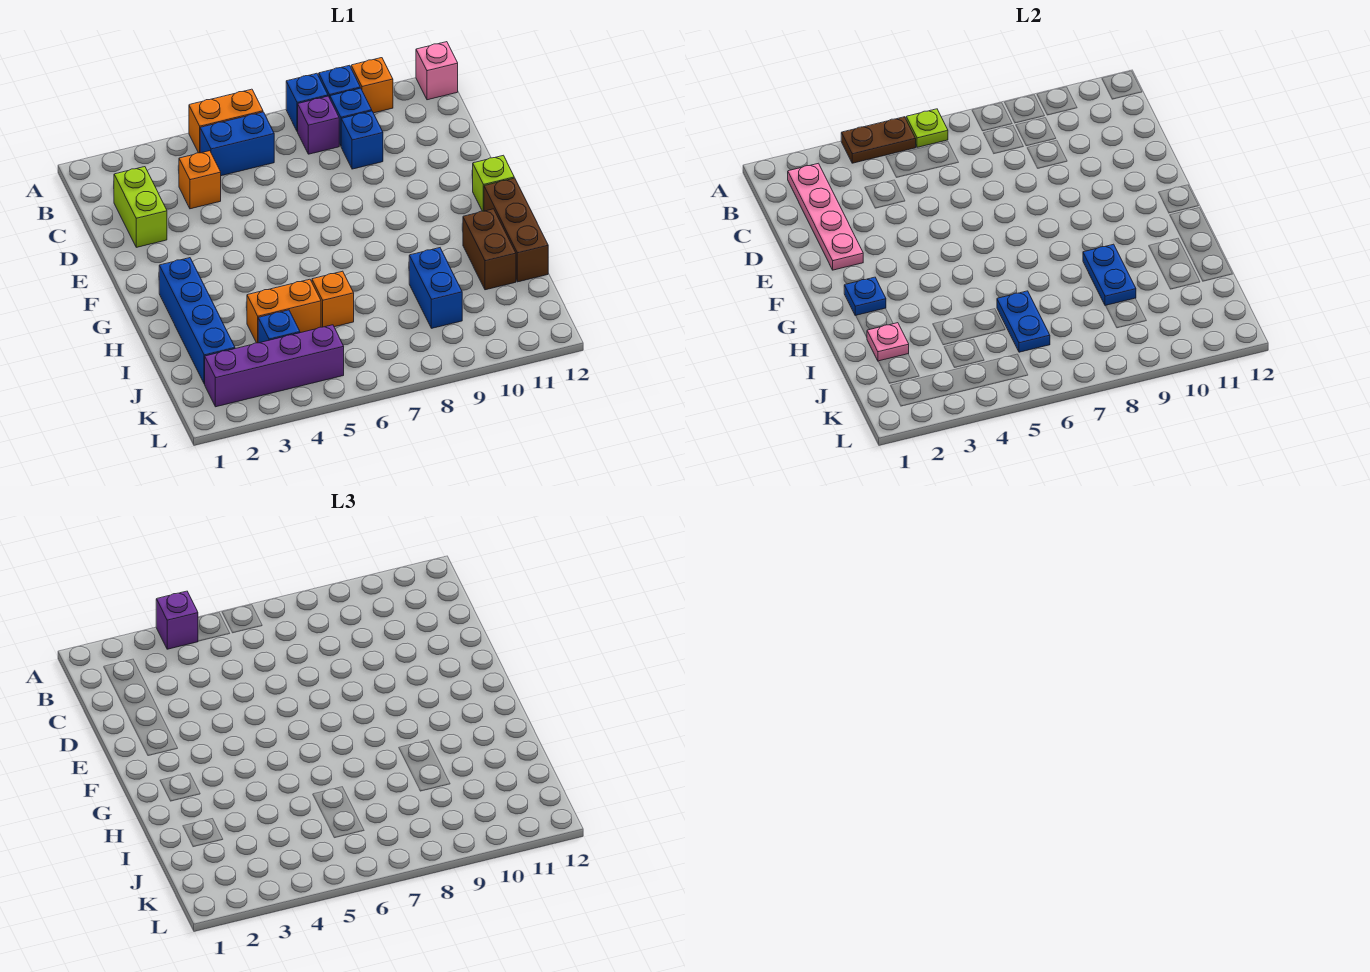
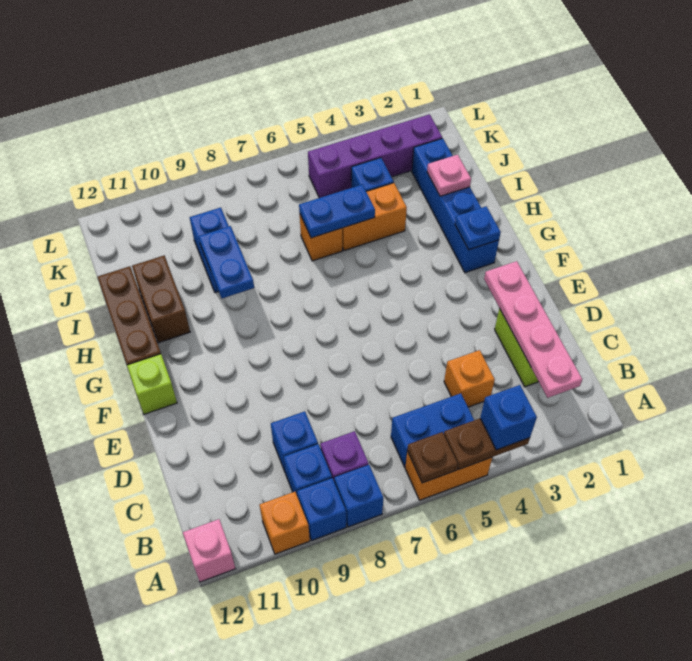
purple brick A4 level 3 -> blue brick A4 level 3
lime plate A6 level 2 -> brown plate A6 level 2
blue plate I6:J6 level 2 -> blue plate I5:I6 level 2

